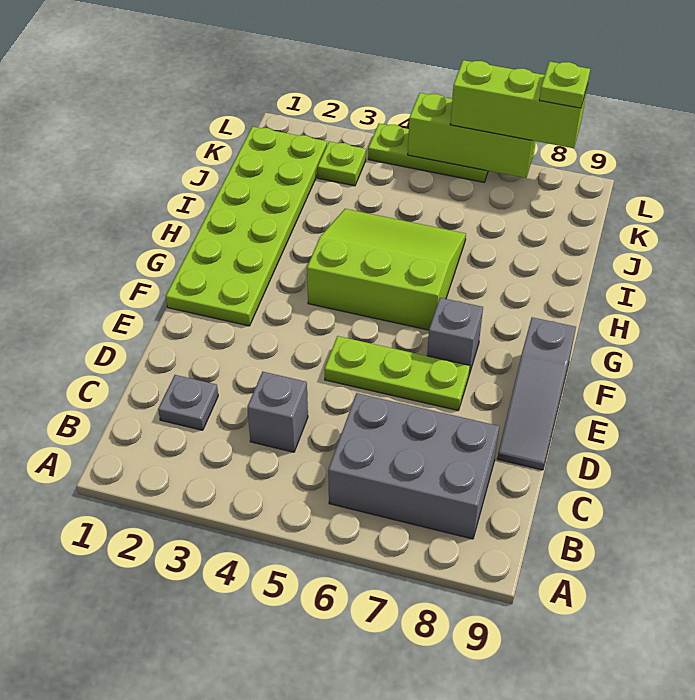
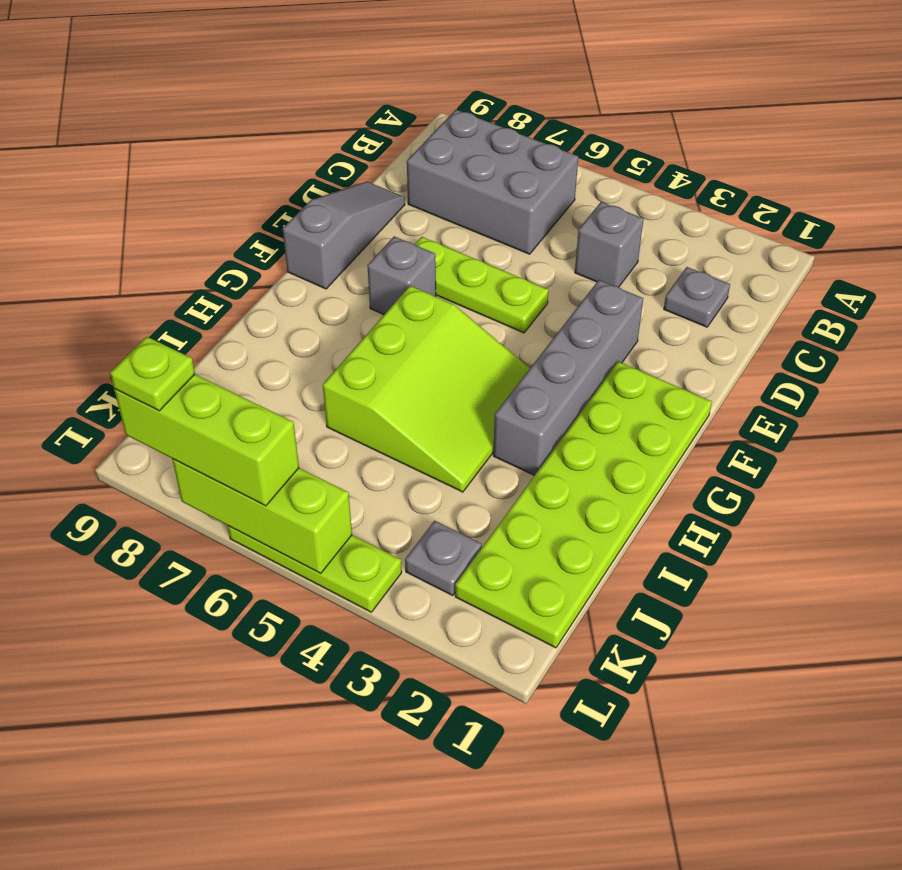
none -> grey brick E3:H3 level 1
lime slope G4:I6 level 1 top G -> lime slope G4:I6 level 1 top 6
lime plate K3 level 1 -> grey plate K3 level 1

